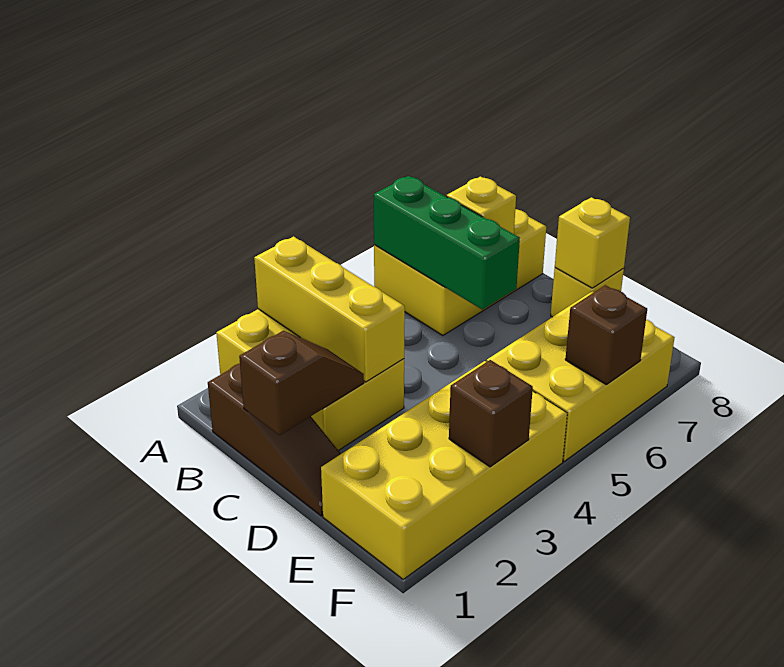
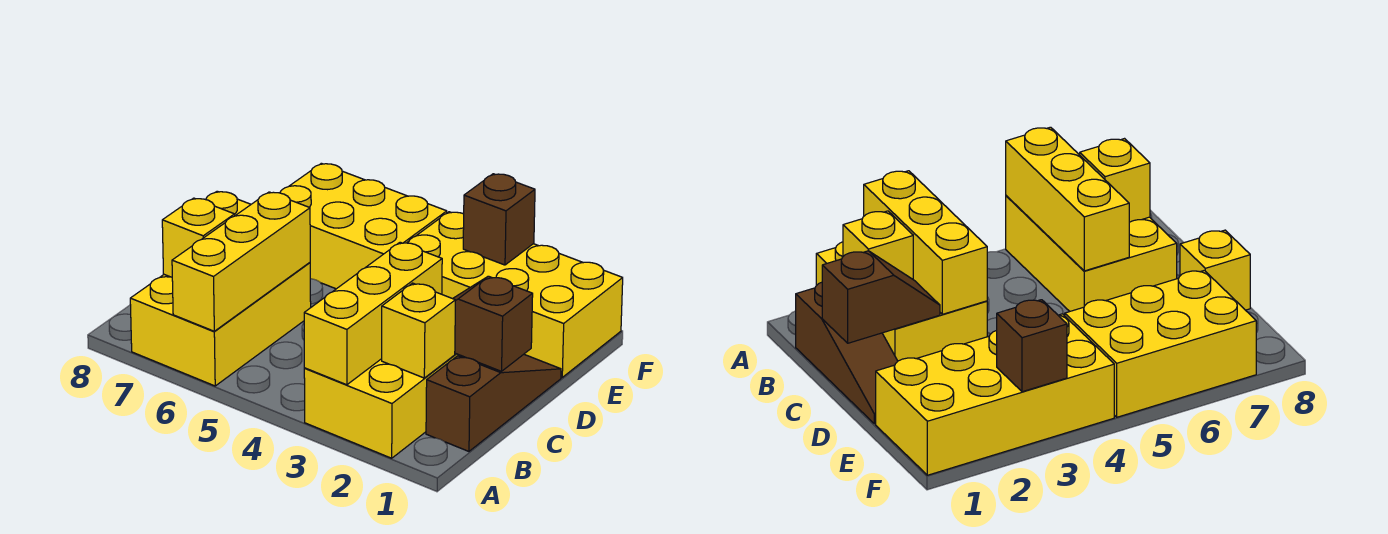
yellow brick A6:B8 level 1 -> yellow brick A6:C7 level 1
green brick A6:C6 level 2 -> yellow brick A6:C6 level 2
yellow brick D8 level 2 -> yellow brick B2 level 2
brown brick F6 level 2 -> none

